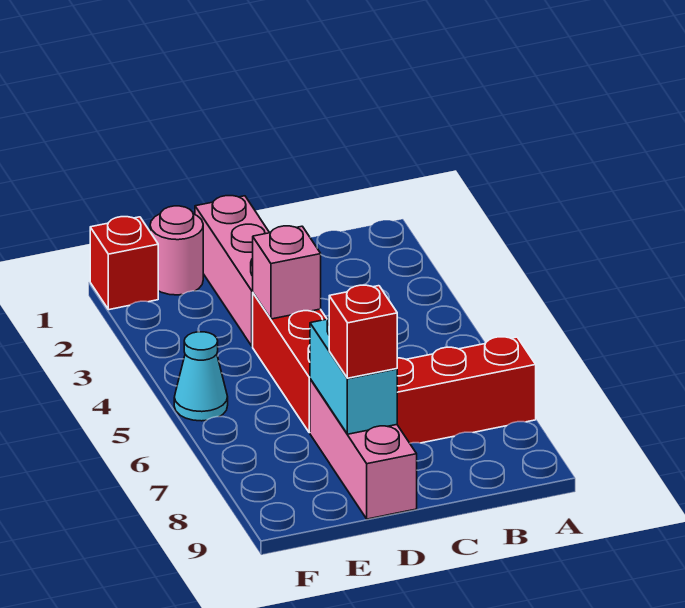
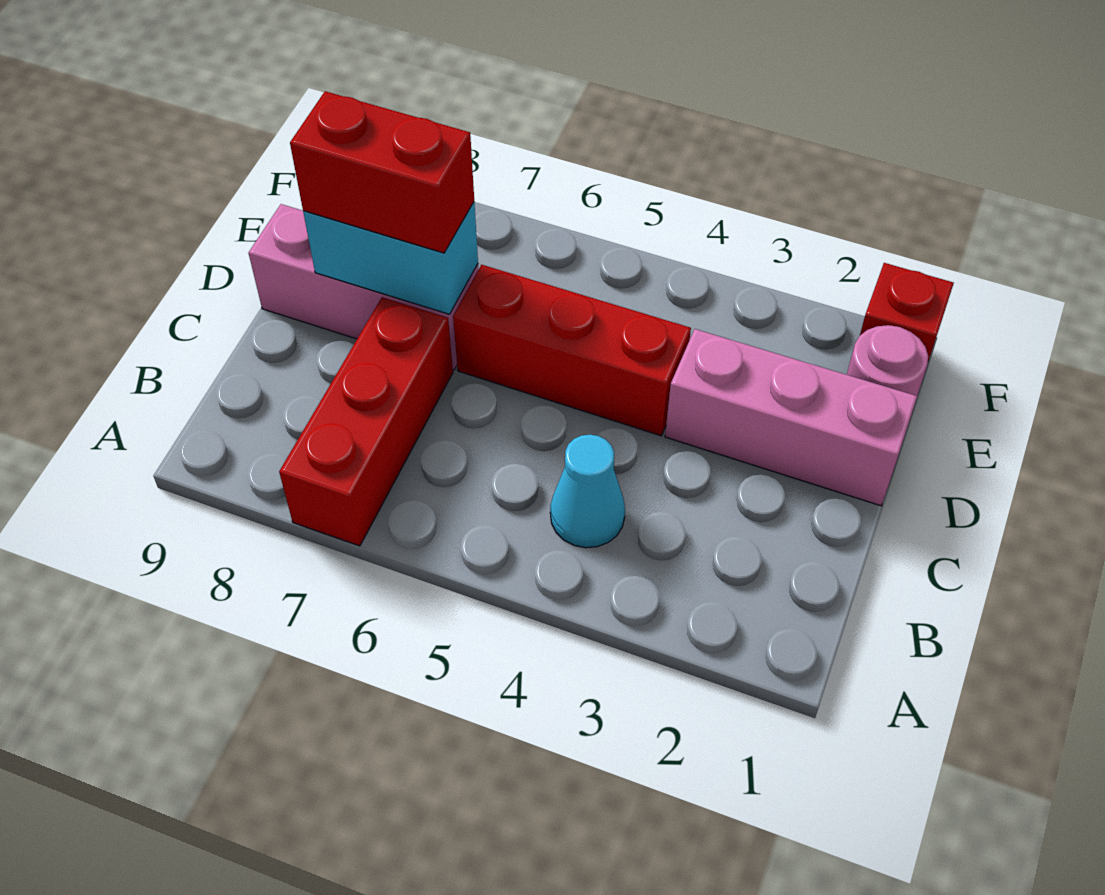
pink brick D4 level 2 -> none
red brick D8 level 3 -> red brick D7:D8 level 3
cyan cone F5 level 1 -> cyan cone B4 level 1

